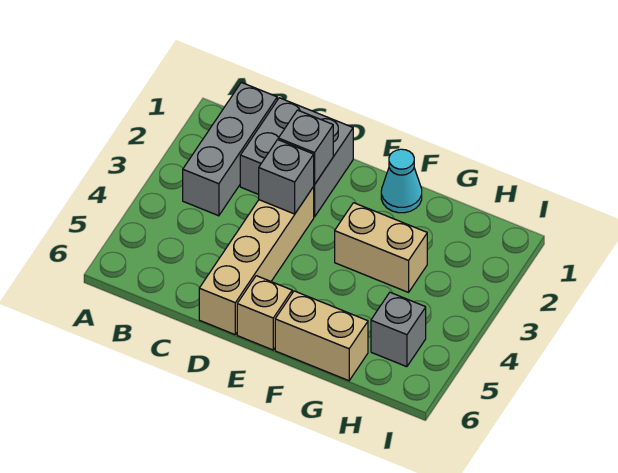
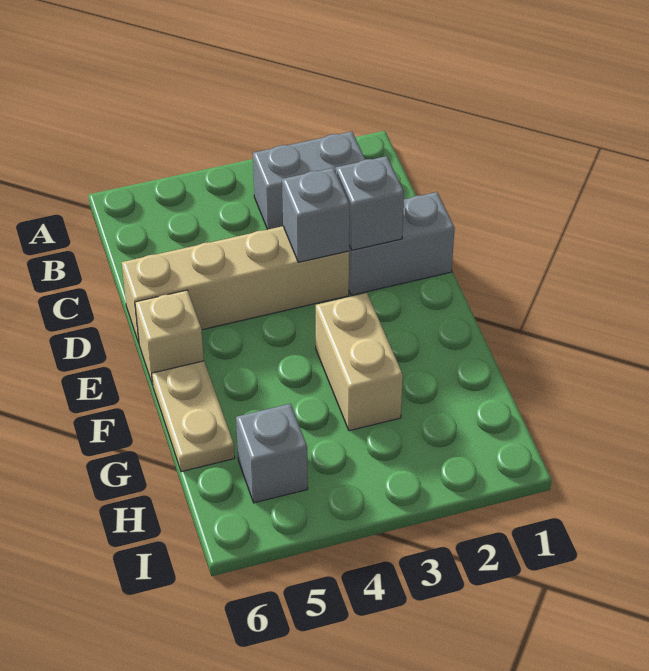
grey brick B1:B3 level 1 -> grey brick B2:B3 level 1
grey brick C1:D2 level 1 -> grey brick D1:D2 level 1
cyan cone F1 level 1 -> none
tan brick F6:G6 level 1 -> tan plate F6:G6 level 1

